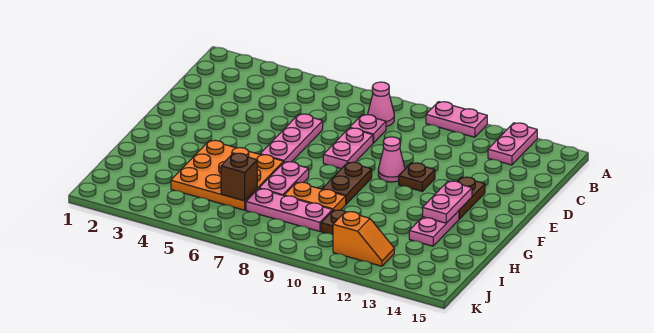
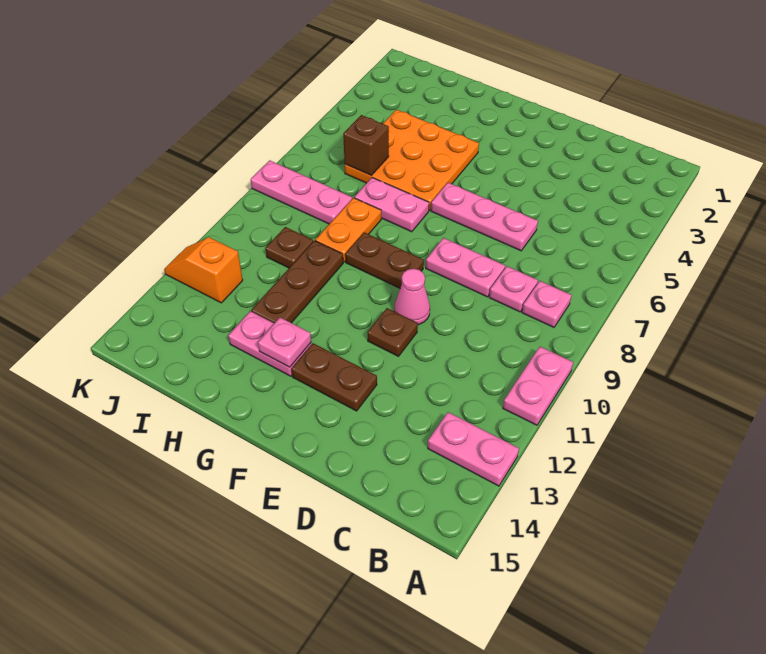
pink cone B8 level 1 -> pink plate B8 level 1
pink plate F13:G13 level 2 -> pink plate G13 level 2
none -> brown plate H10:H12 level 1
pink plate I7:I9 level 1 -> pink plate I8:K8 level 1
orange slope J11:J12 level 1 top 11 -> orange slope J12:K12 level 1 top J

